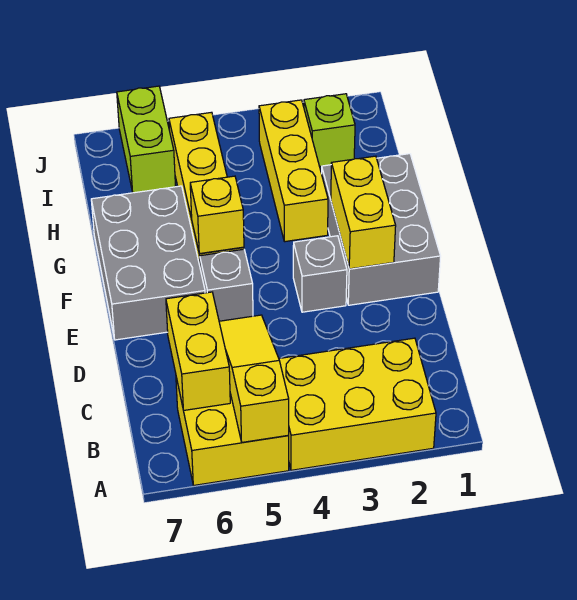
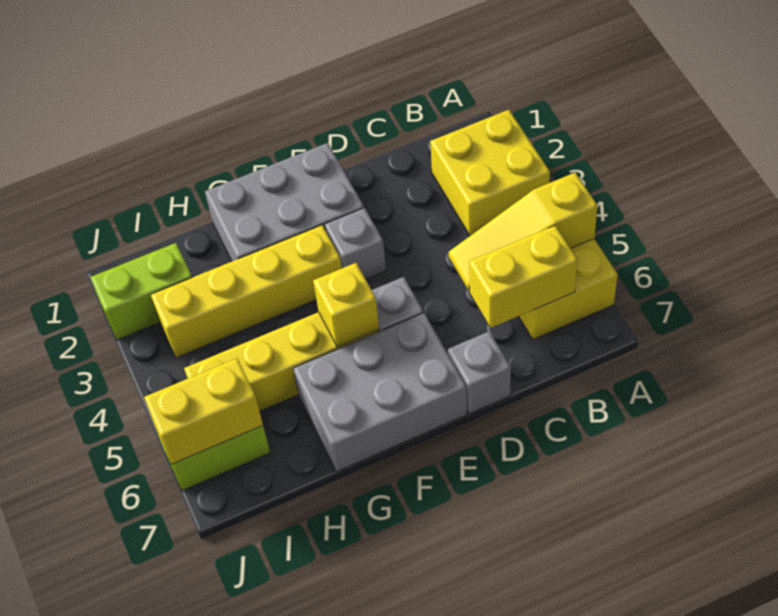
yellow brick A2:B4 level 1 -> yellow brick A2:B3 level 1
none -> grey brick D7 level 1
yellow brick E2:F2 level 2 -> yellow brick I6:J6 level 2
yellow brick G3:I3 level 1 -> yellow brick F3:I3 level 1
lime brick I2 level 1 -> lime brick I2:J2 level 1

